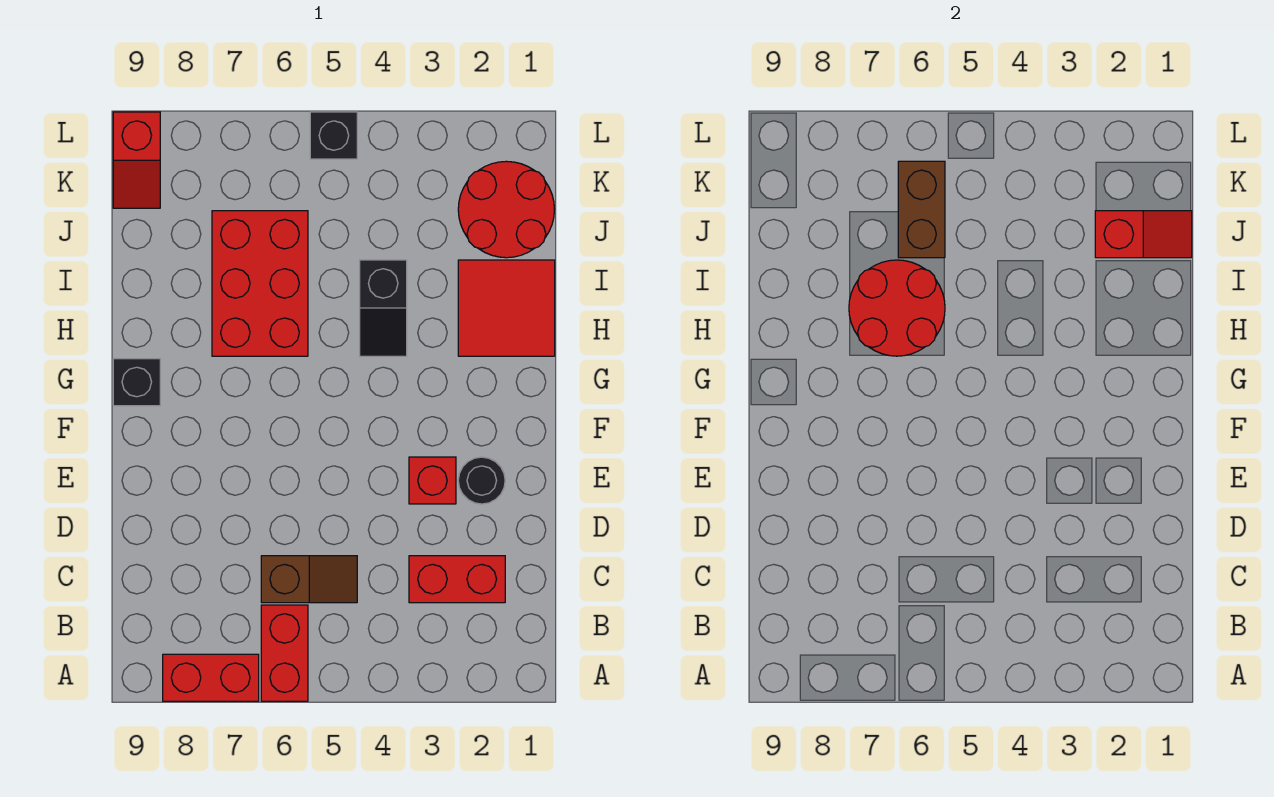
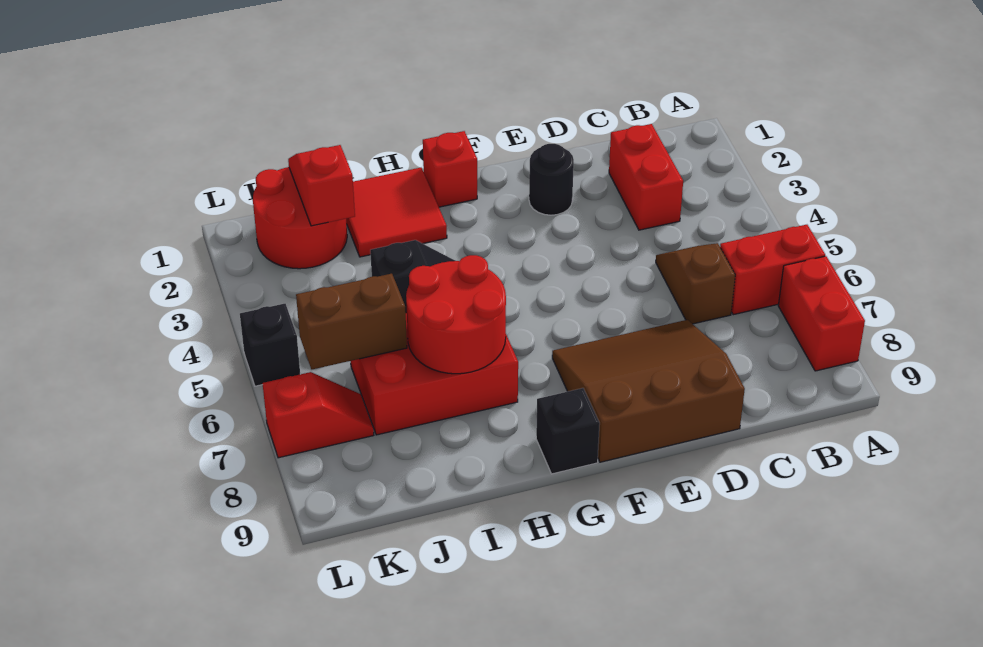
none -> brown slope D7:F9 level 1 top 9
red brick E3 level 1 -> red brick G1 level 1
red slope K9:L9 level 1 top L -> red slope K7:L7 level 1 top L

